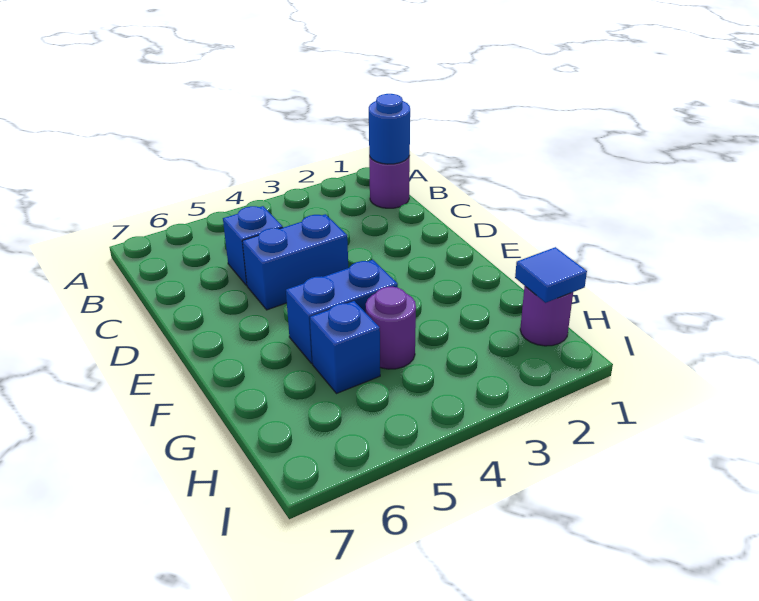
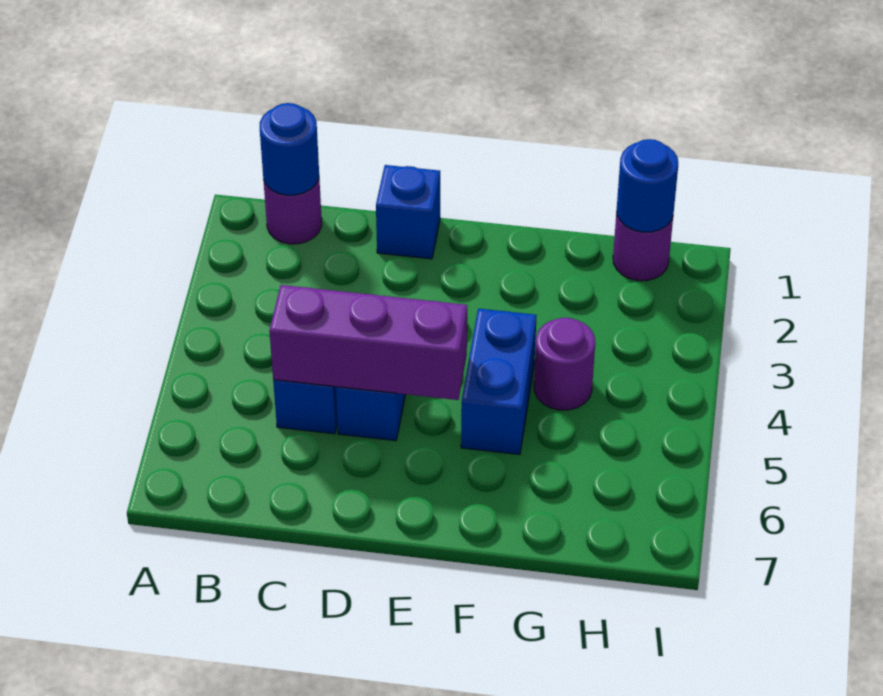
none -> purple brick C5:E5 level 2
blue brick G5 level 1 -> blue brick D1 level 1
blue tile H1 level 2 -> blue round brick H1 level 2

